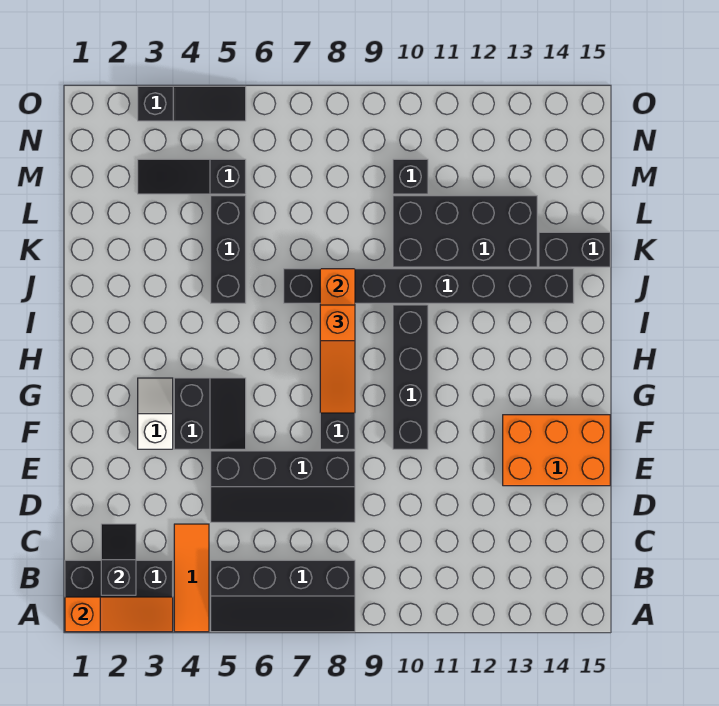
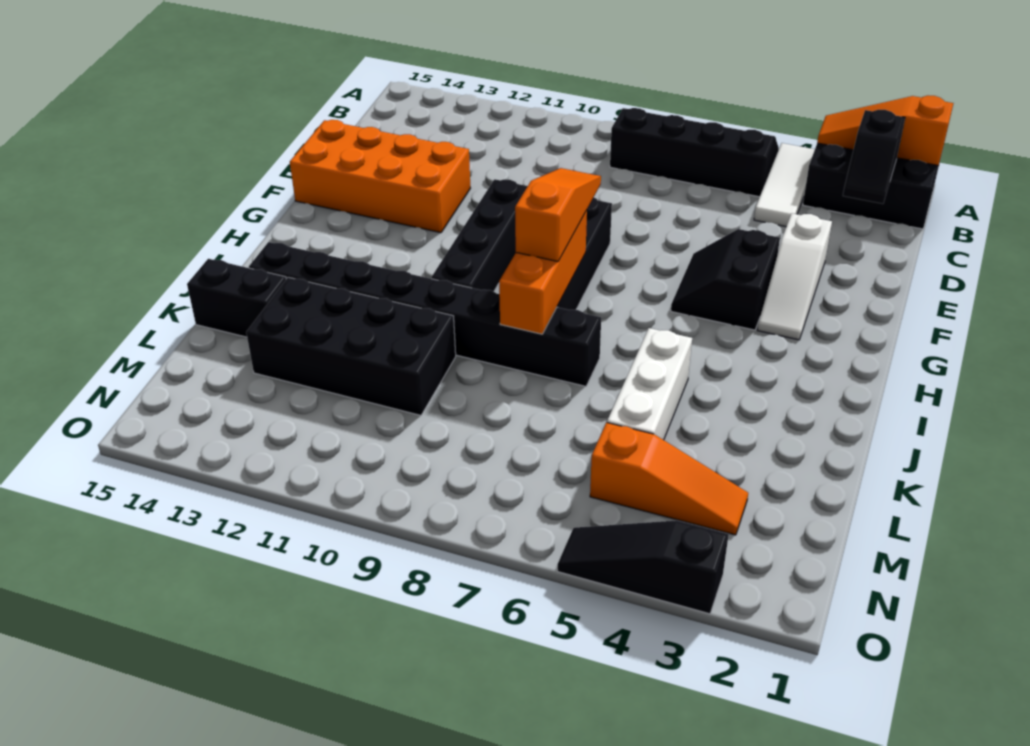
orange tile A4:C4 level 1 -> white tile A4:C4 level 1
black slope D5:E8 level 1 top E -> none
orange brick E13:F15 level 1 -> orange brick E12:F15 level 1
white slope F3:G3 level 1 top F -> white slope E3:G3 level 1 top E
black brick J5:L5 level 1 -> white brick J5:L5 level 1
black slope M3:M5 level 1 top 5 -> orange slope M3:M5 level 1 top 5
black brick M10 level 1 -> none

